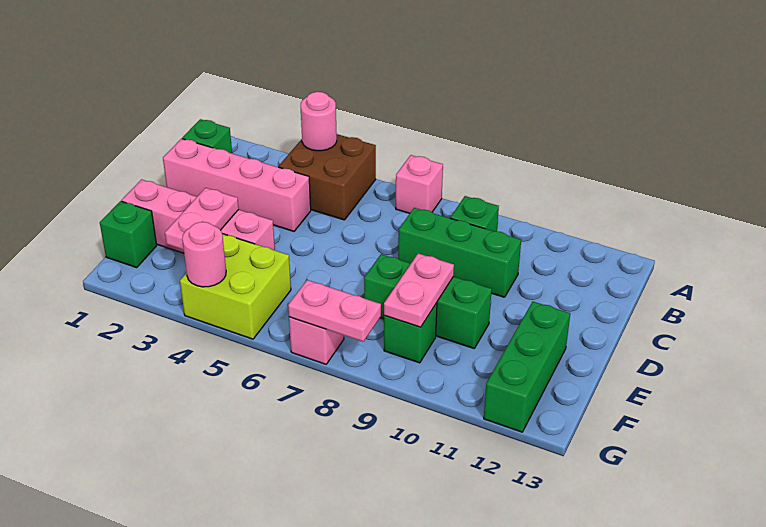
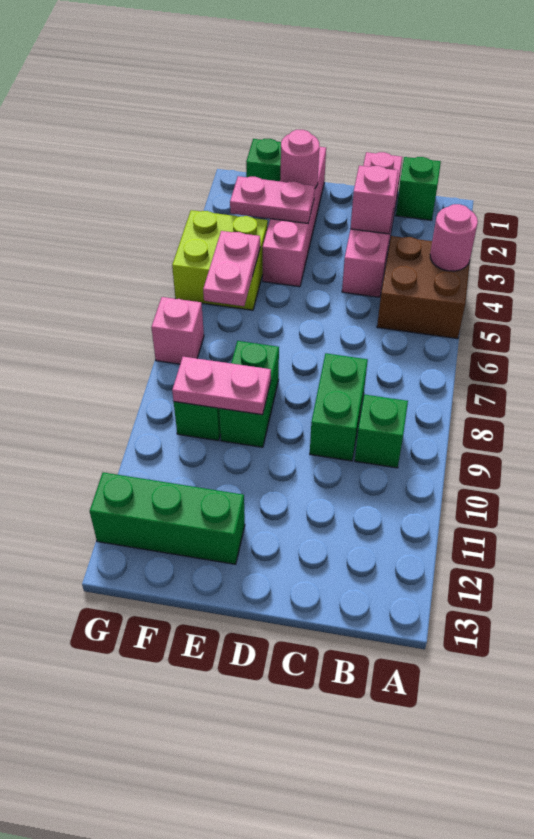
pink brick A7 level 1 -> pink brick C3 level 2
green brick C8:C10 level 1 -> green brick C8:C9 level 1
green brick E8:E10 level 1 -> green brick E8:E9 level 1
pink round brick G4 level 2 -> pink round brick E2 level 2
pink plate G7:G8 level 2 -> pink plate F5:F6 level 2

